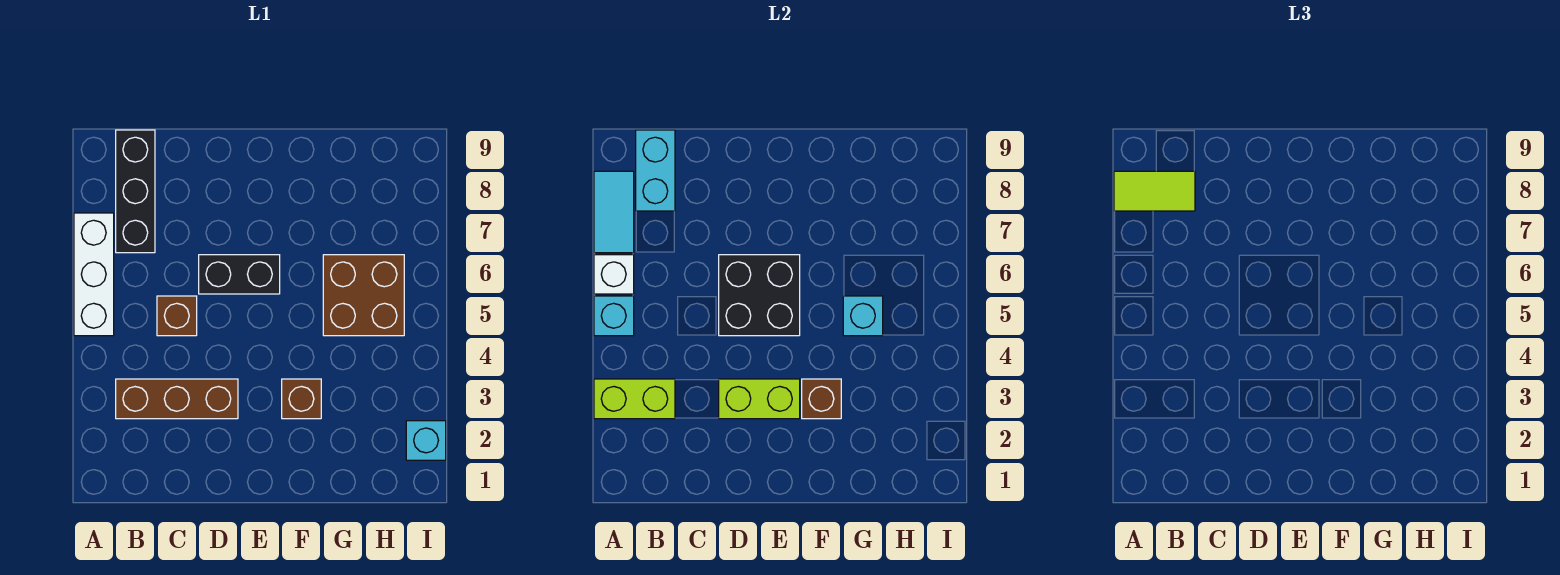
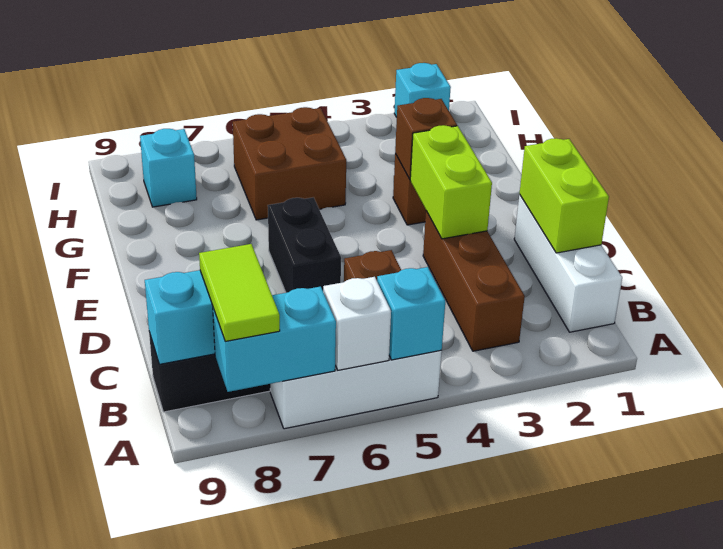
lime brick A3:B3 level 2 -> lime brick C1:D1 level 2
cyan tile A7:A8 level 2 -> cyan brick A7:A8 level 2
none -> white brick B1:D1 level 1
black brick D5:E6 level 2 -> none
cyan brick G5 level 2 -> cyan brick H8 level 1

